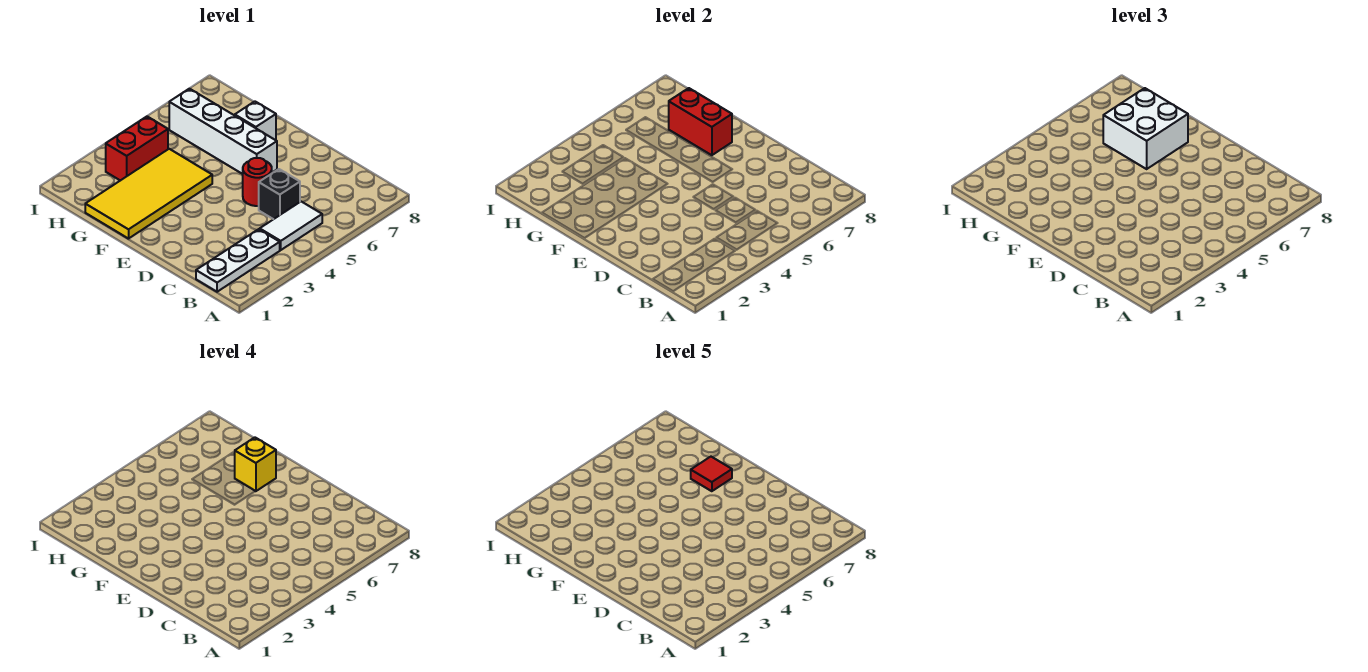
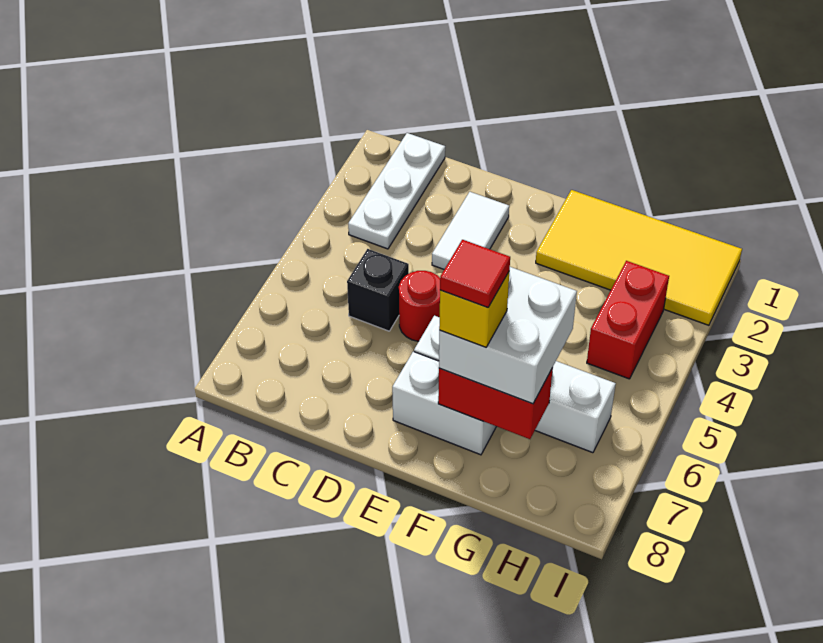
white tile B4:B5 level 1 -> white tile D2:D3 level 1
yellow tile F1:G4 level 1 -> yellow tile F1:I2 level 1
white brick F7 level 1 -> white brick E7:F7 level 1

